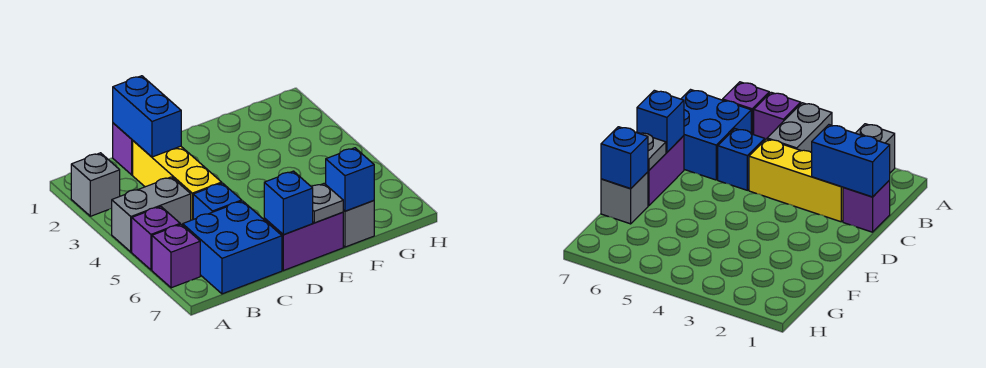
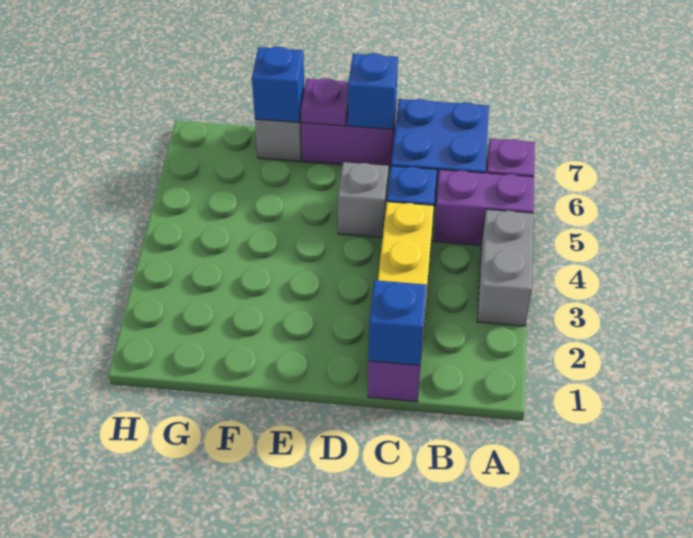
grey brick A2 level 1 -> grey brick D5 level 1
grey brick A4:B4 level 1 -> grey brick A3:A4 level 1
purple brick A5 level 1 -> purple brick A5:B5 level 1
blue brick C1:C2 level 2 -> blue brick C1 level 2
grey plate E7 level 2 -> purple plate E7 level 2

